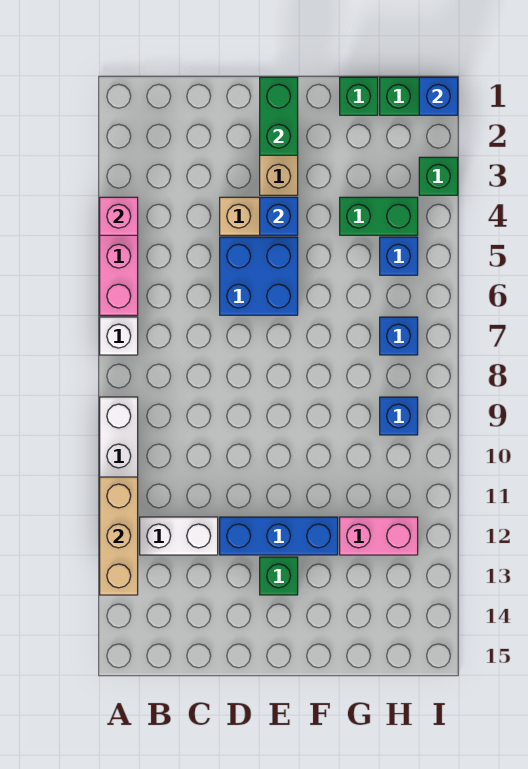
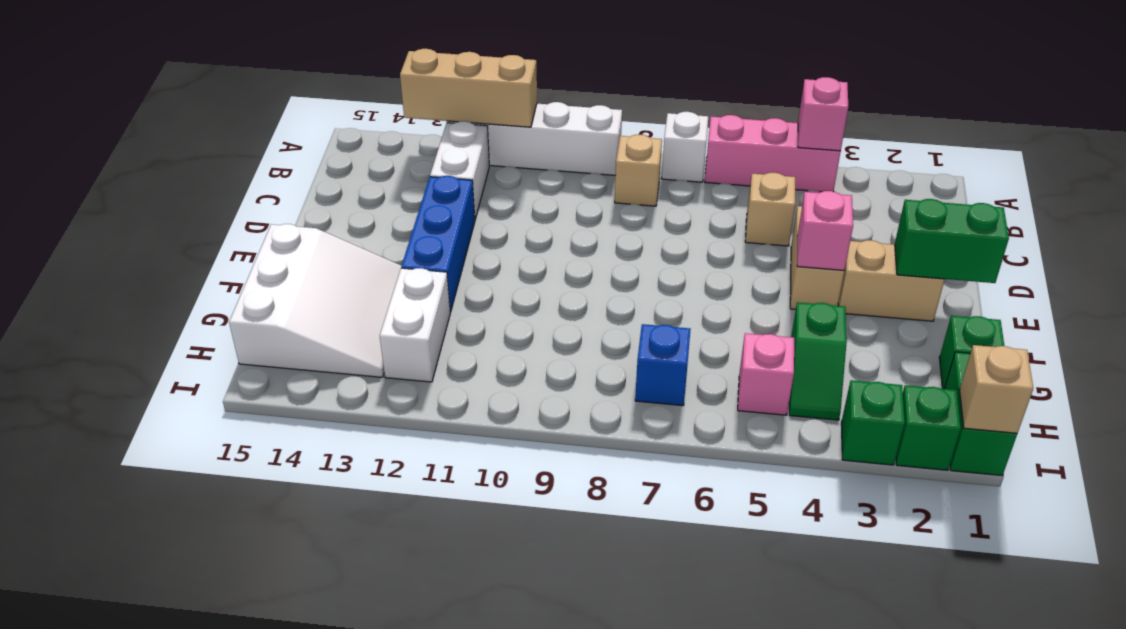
none -> tan brick B8 level 1
none -> tan brick C5 level 1
blue brick D5:E6 level 1 -> none
blue brick E4 level 2 -> pink brick E4 level 2
green brick E13 level 1 -> green brick I2 level 1
none -> white slope F13:H15 level 1 top 15
green brick G4:H4 level 1 -> green slope G4:H4 level 1 top G
pink brick G12:H12 level 1 -> white brick G12:H12 level 1
blue brick H5 level 1 -> pink brick H5 level 1
blue brick H9 level 1 -> none
blue brick I1 level 2 -> tan brick I1 level 2

